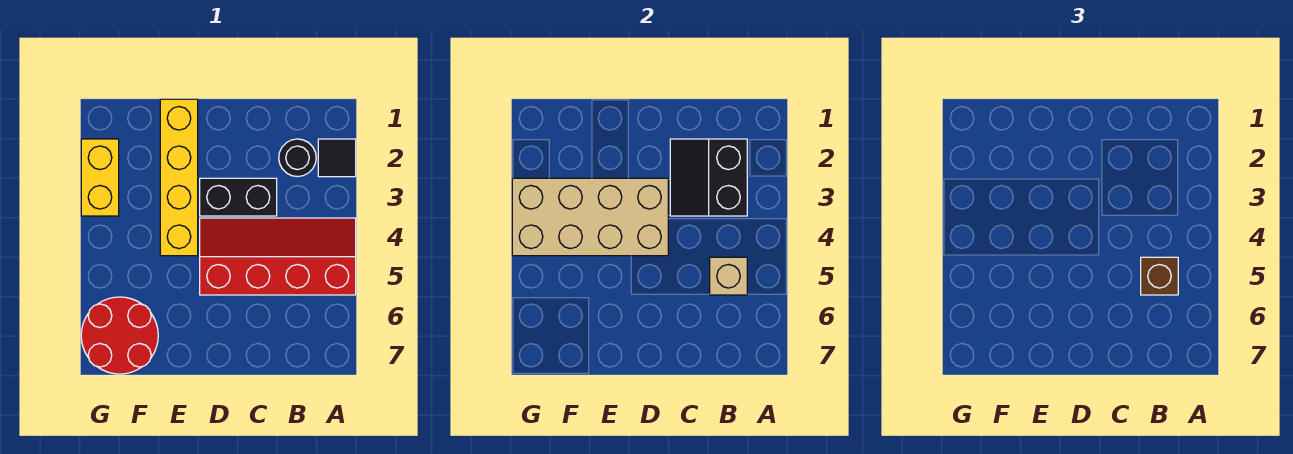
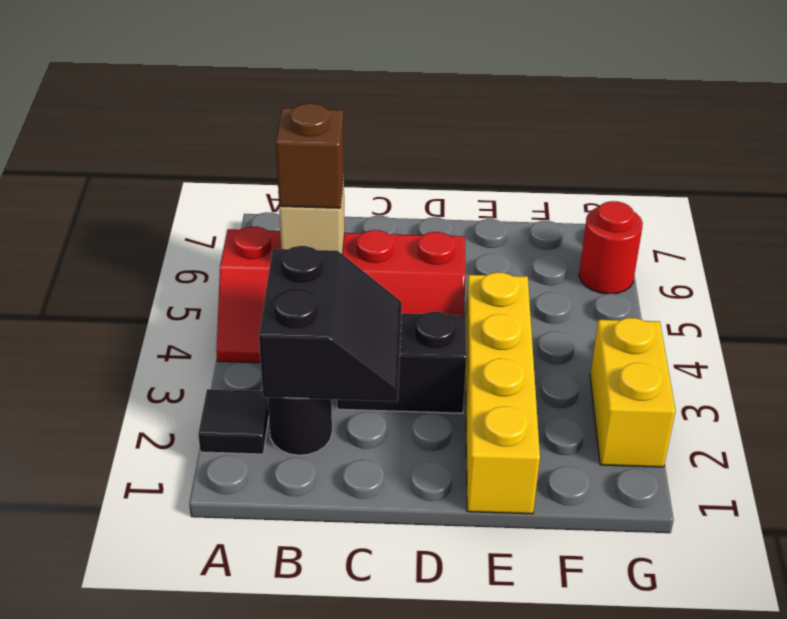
tan brick D3:G4 level 2 -> none
red round brick F6:G7 level 1 -> red round brick G6 level 1

